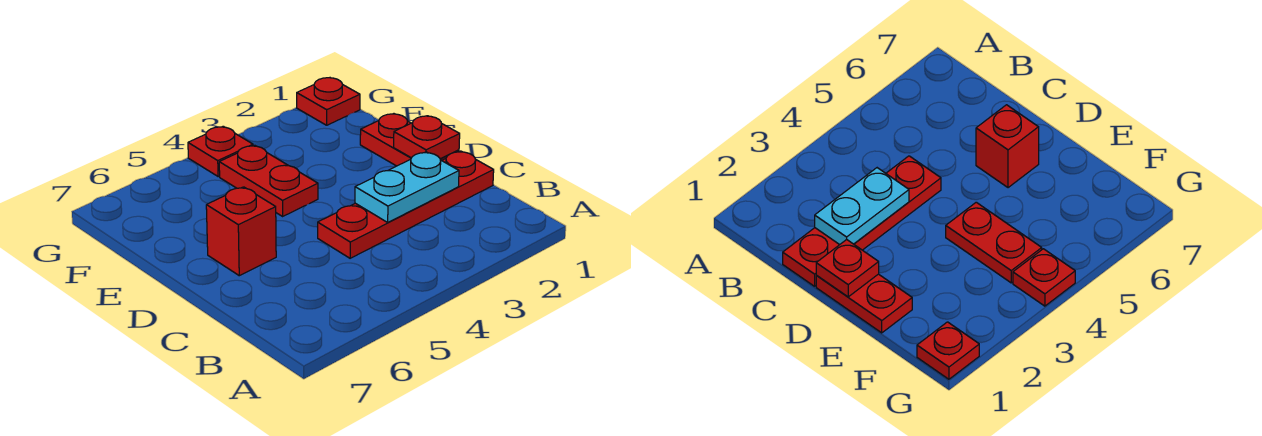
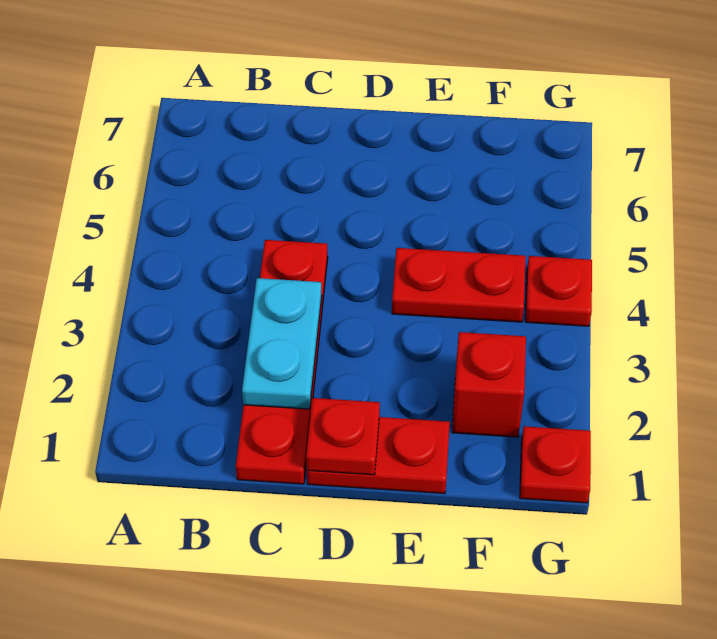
red brick D6 level 1 -> red brick F2 level 1

